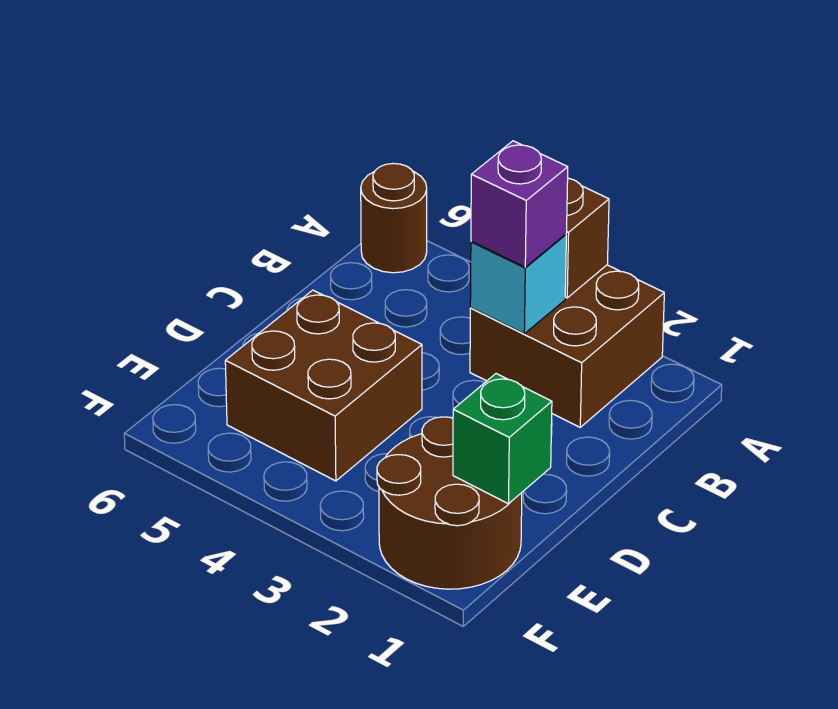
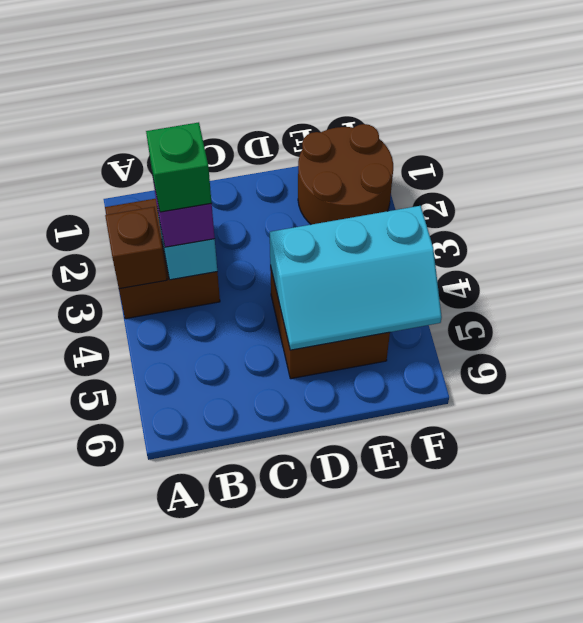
brown round brick A6 level 1 -> none
none -> cyan slope D4:F5 level 2 top 4
green brick E1 level 2 -> green brick B3 level 4

